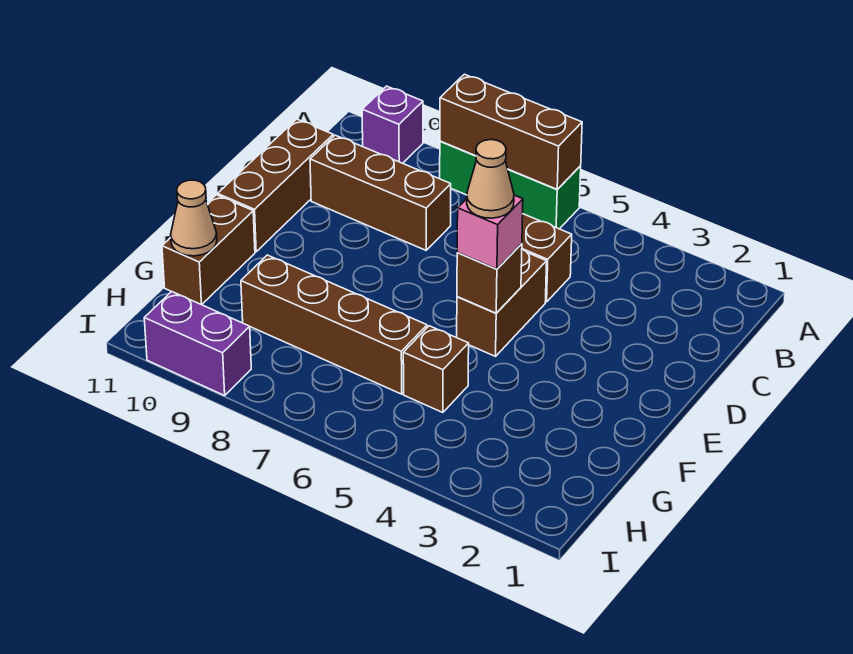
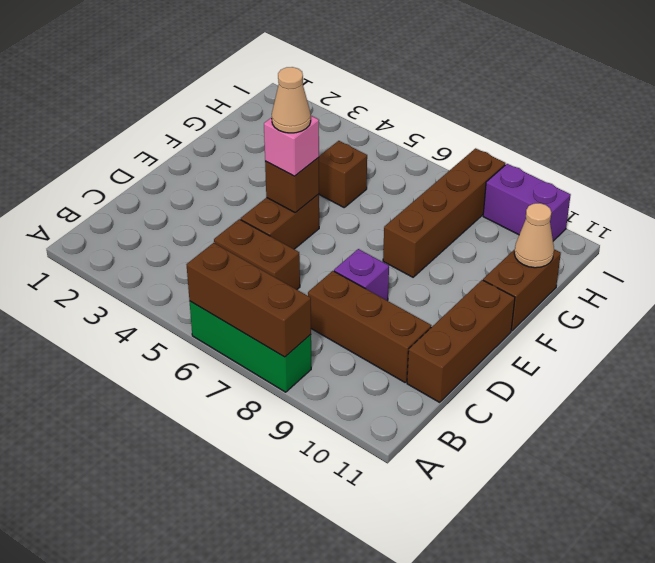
purple brick A10 level 1 -> purple brick D8 level 1
brown brick G6:G9 level 1 -> brown brick F8:I8 level 1

